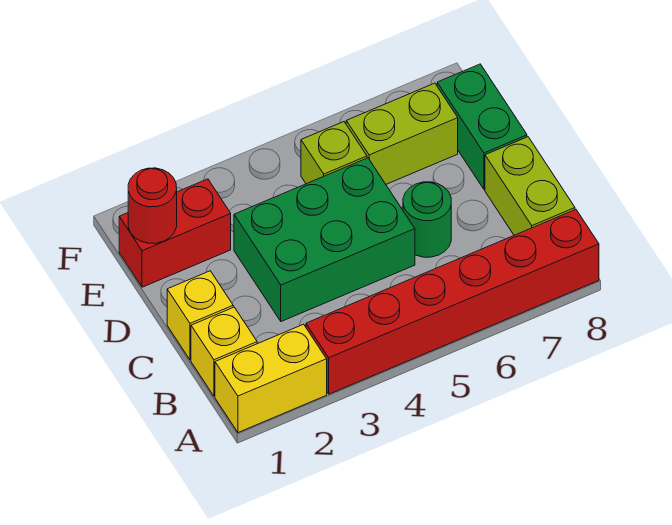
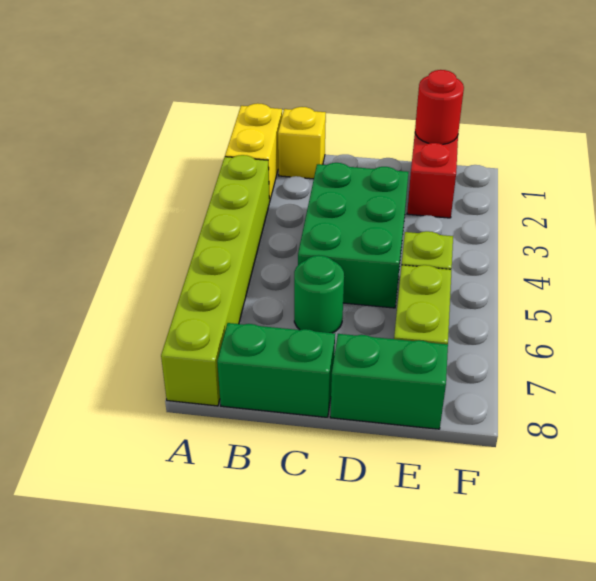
red brick A3:A8 level 1 -> lime brick A3:A8 level 1
lime brick B8:C8 level 1 -> green brick B8:C8 level 1
yellow brick C1 level 1 -> none

